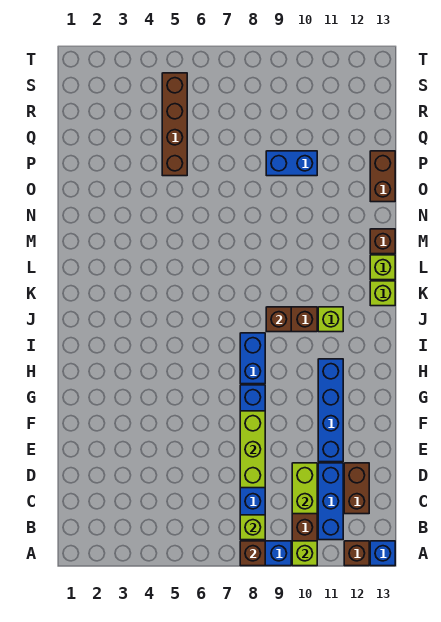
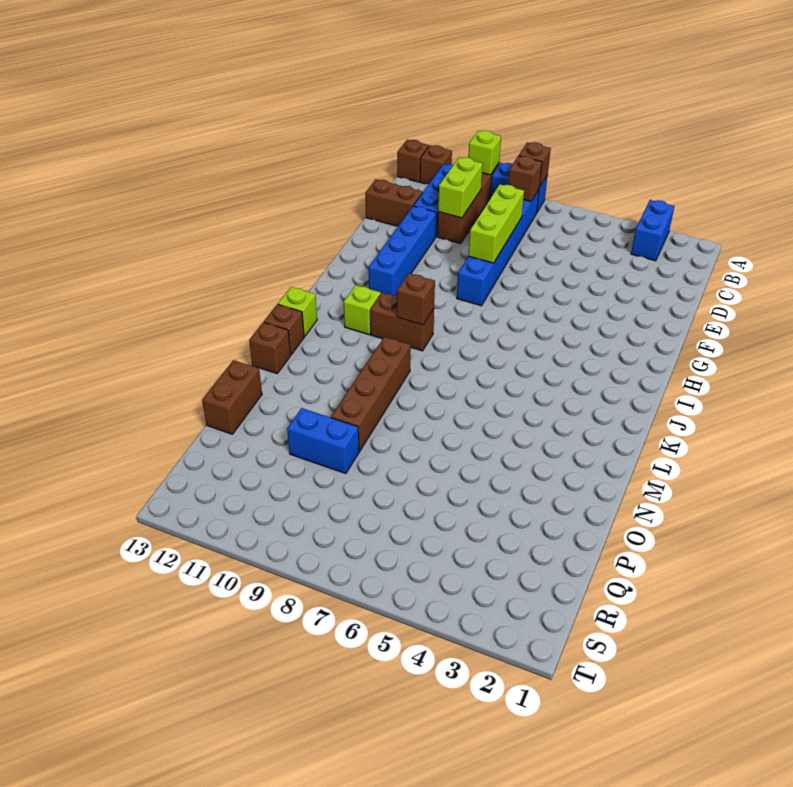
blue brick A13 level 1 -> brown brick A13 level 1
lime brick B8 level 2 -> brown brick B8 level 2
brown brick C12:D12 level 1 -> brown brick D12:D13 level 1
blue brick H8:I8 level 1 -> blue brick A3:B3 level 1
lime brick L13 level 1 -> brown brick L13 level 1
brown brick P5:S5 level 1 -> brown brick L9:O9 level 1

